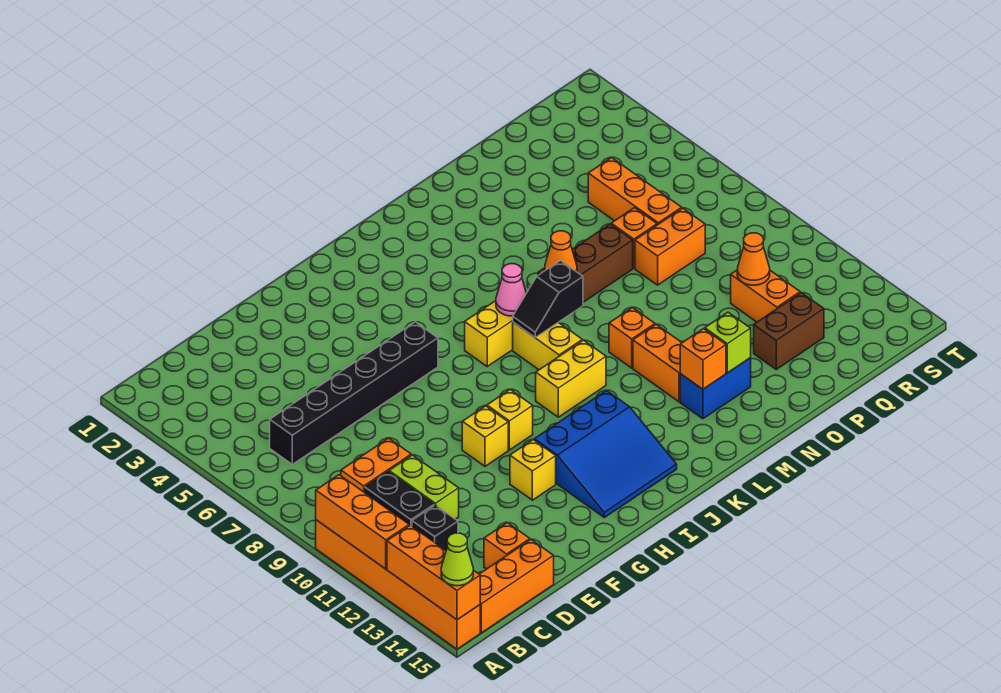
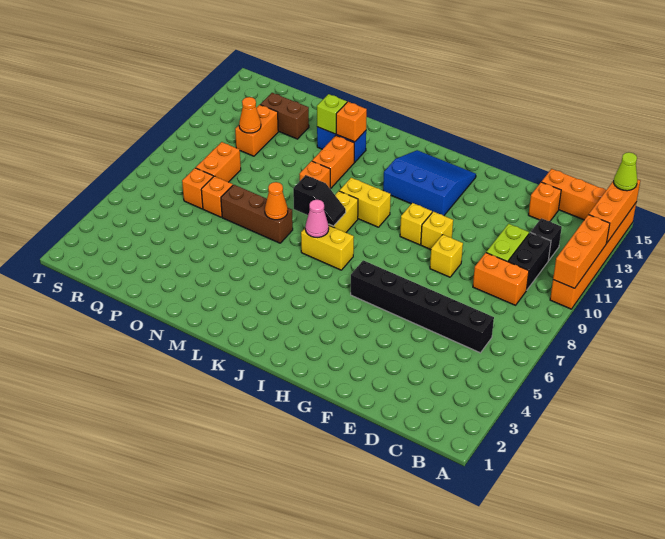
yellow brick G12 level 1 -> yellow brick F9 level 1
orange brick P8:Q8 level 1 -> orange brick Q8:Q9 level 1
orange brick Q5:Q7 level 1 -> orange brick Q7 level 1

